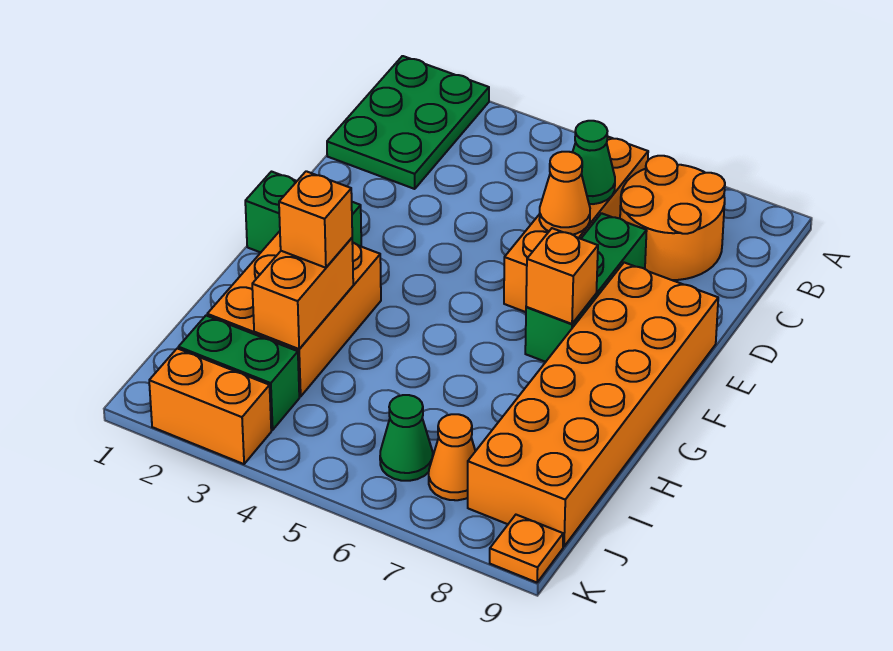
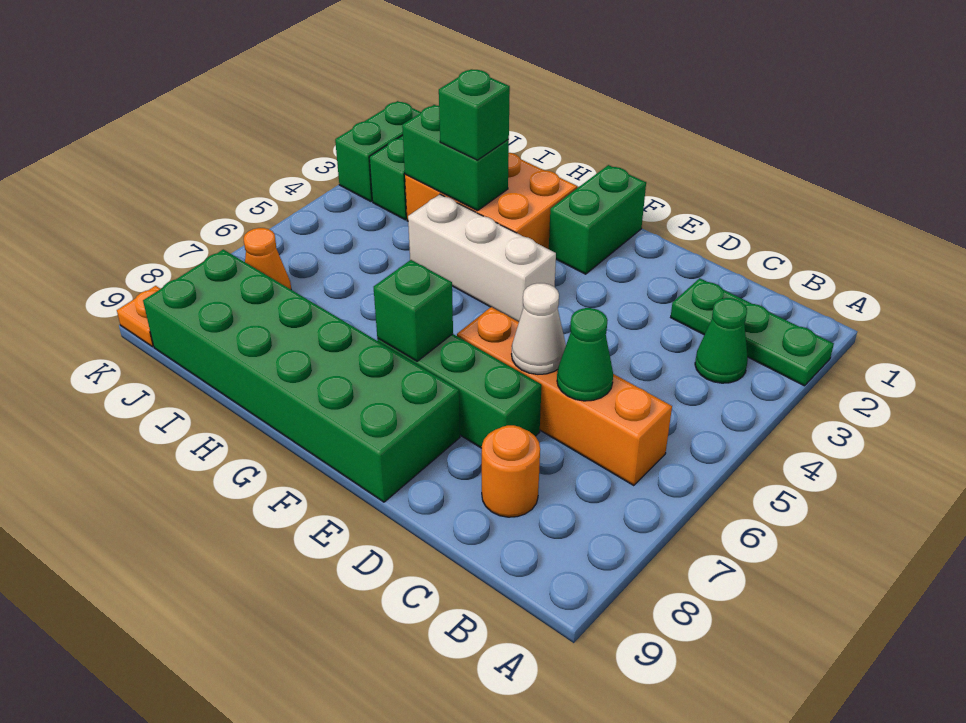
green plate A1:C2 level 1 -> green plate A2:C2 level 1
orange round brick B7:C8 level 1 -> orange round brick C8 level 1
orange cone D6 level 2 -> white cone D6 level 2
orange brick E8:J9 level 1 -> green brick E8:J9 level 1
none -> white brick F4:H4 level 1
orange brick F7 level 2 -> green brick F7 level 2
orange brick H3:I3 level 2 -> green brick H3:I3 level 2
orange brick H3 level 3 -> green brick H3 level 3
green cone J6 level 1 -> green cone B3 level 1
orange brick K2:K3 level 1 -> green brick K2:K3 level 1

